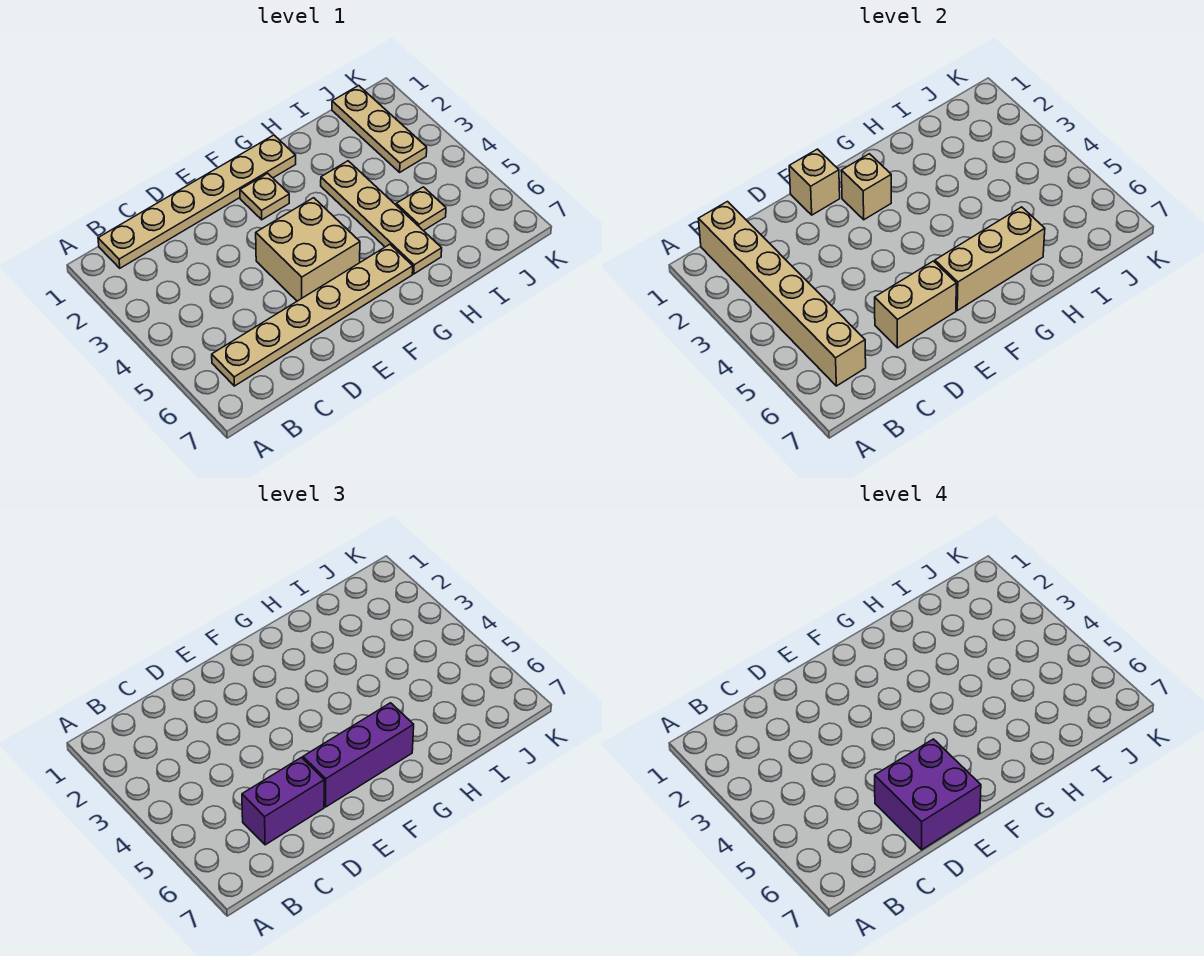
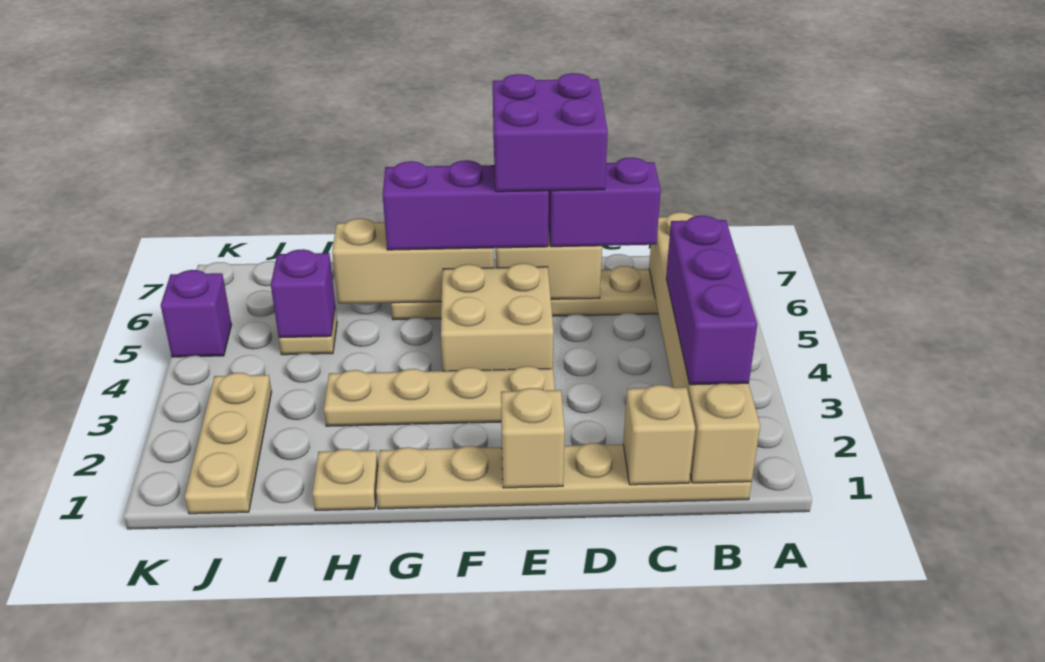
none -> purple brick B2:B4 level 3
tan plate F2 level 1 -> tan plate H1 level 1
tan brick F2 level 2 -> tan brick C1 level 2
tan plate H3:H6 level 1 -> tan plate E3:H3 level 1
none -> purple brick I5 level 2
none -> purple brick K5 level 1

